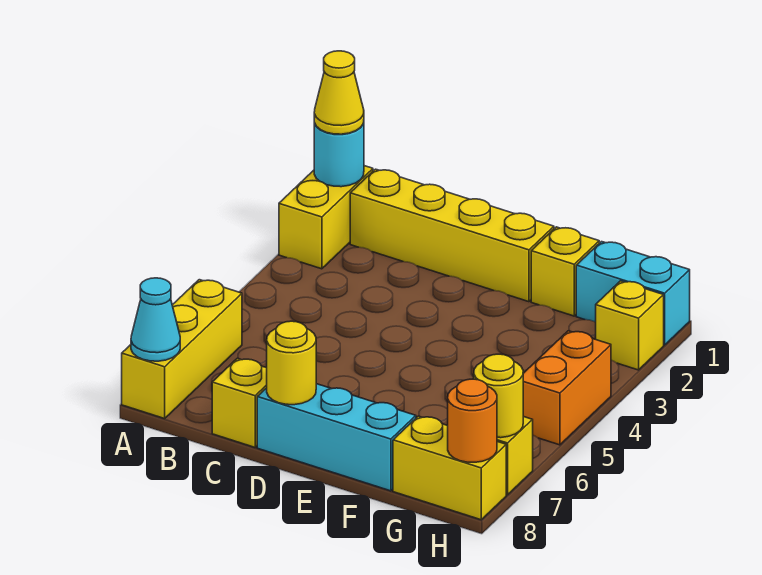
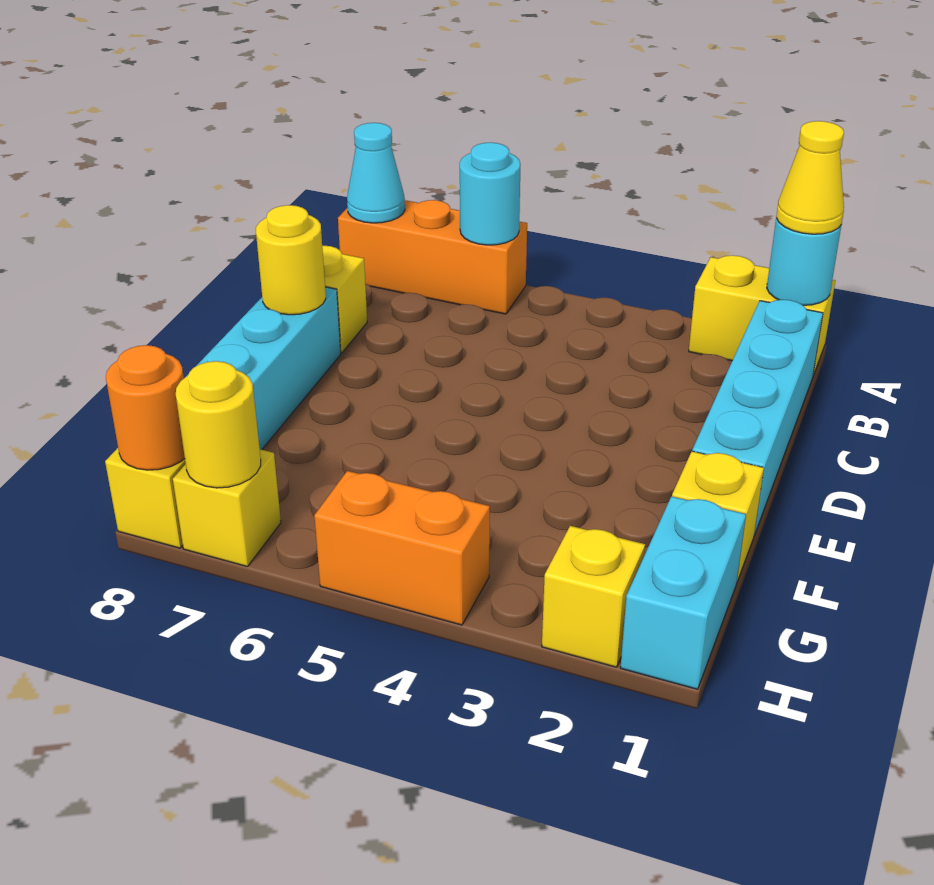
yellow brick A6:A8 level 1 -> orange brick A6:A8 level 1
none -> cyan round brick A6 level 2
yellow brick B1:E1 level 1 -> cyan brick B1:E1 level 1

